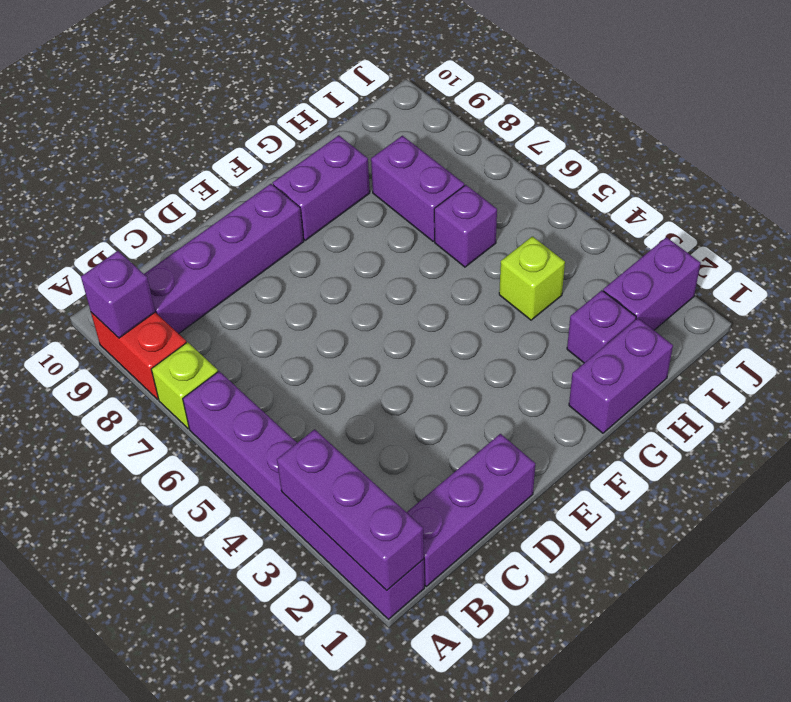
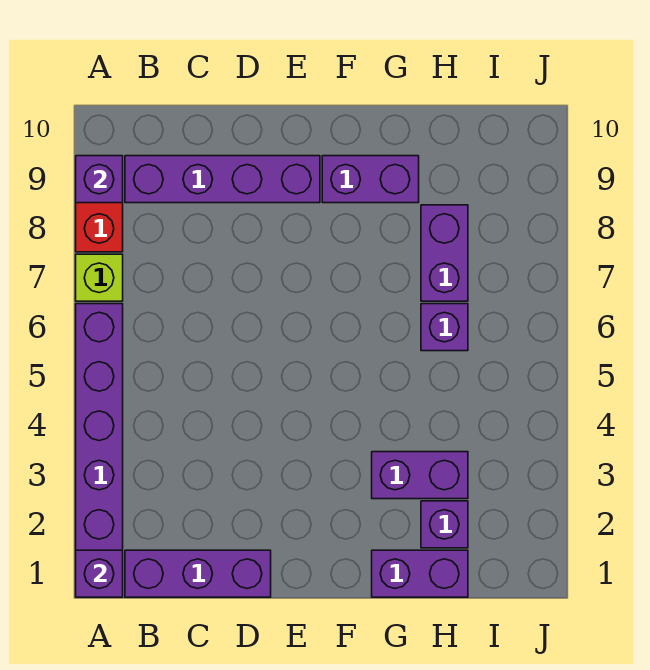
purple brick A1:A3 level 2 -> purple brick A1 level 2
lime brick H4 level 1 -> none
purple brick I2:J2 level 1 -> purple brick G3:H3 level 1

